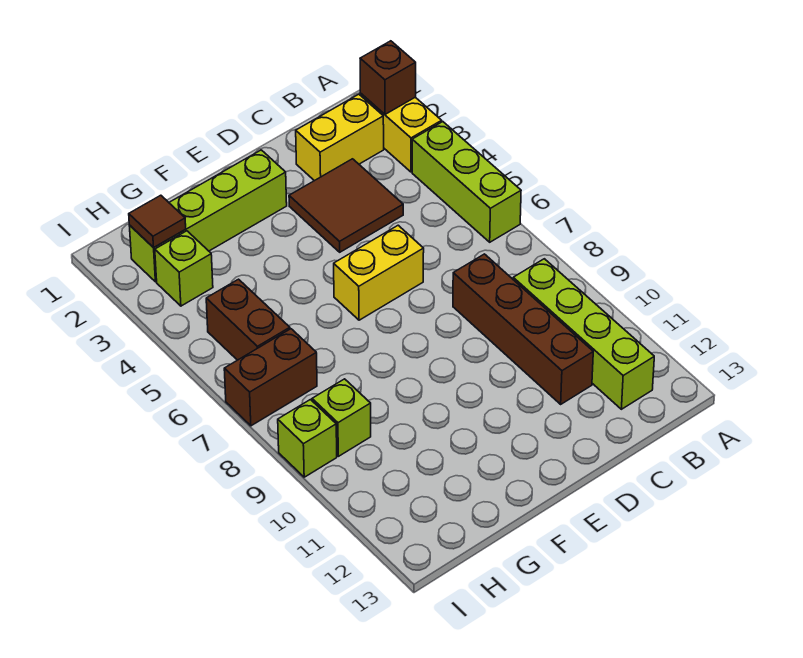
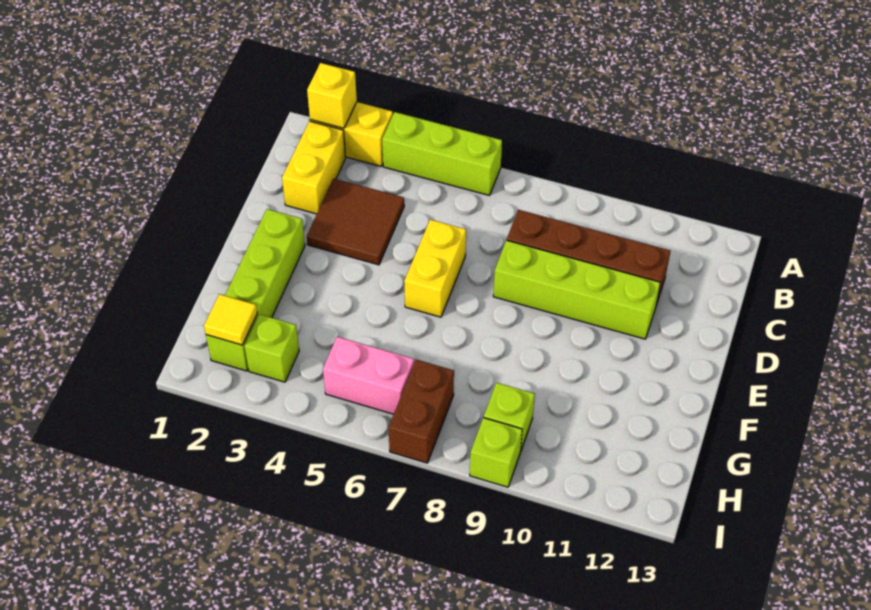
brown brick A2 level 2 -> yellow brick A2 level 2
lime brick B9:B12 level 1 -> lime brick D8:D11 level 1
brown tile H2 level 2 -> yellow tile H2 level 2
brown brick H5:H6 level 1 -> pink brick H5:H6 level 1

